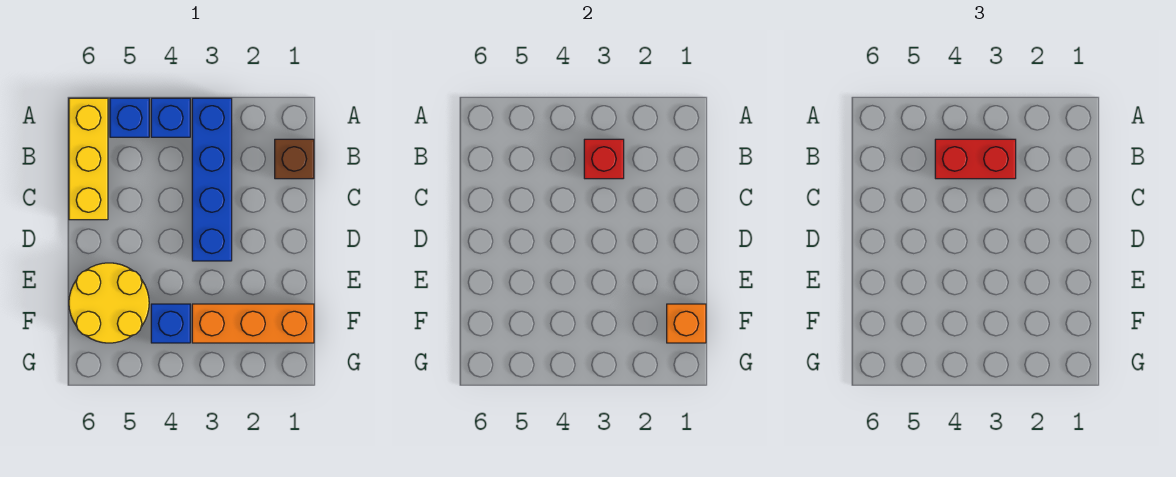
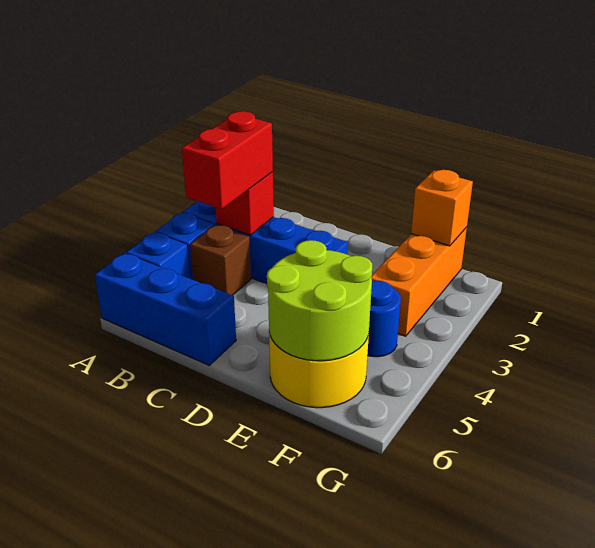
yellow brick A6:C6 level 1 -> blue brick A6:C6 level 1
brown brick B1 level 1 -> brown brick B4 level 1
none -> lime round brick E5:F6 level 2
blue brick F4 level 1 -> blue round brick F4 level 1

